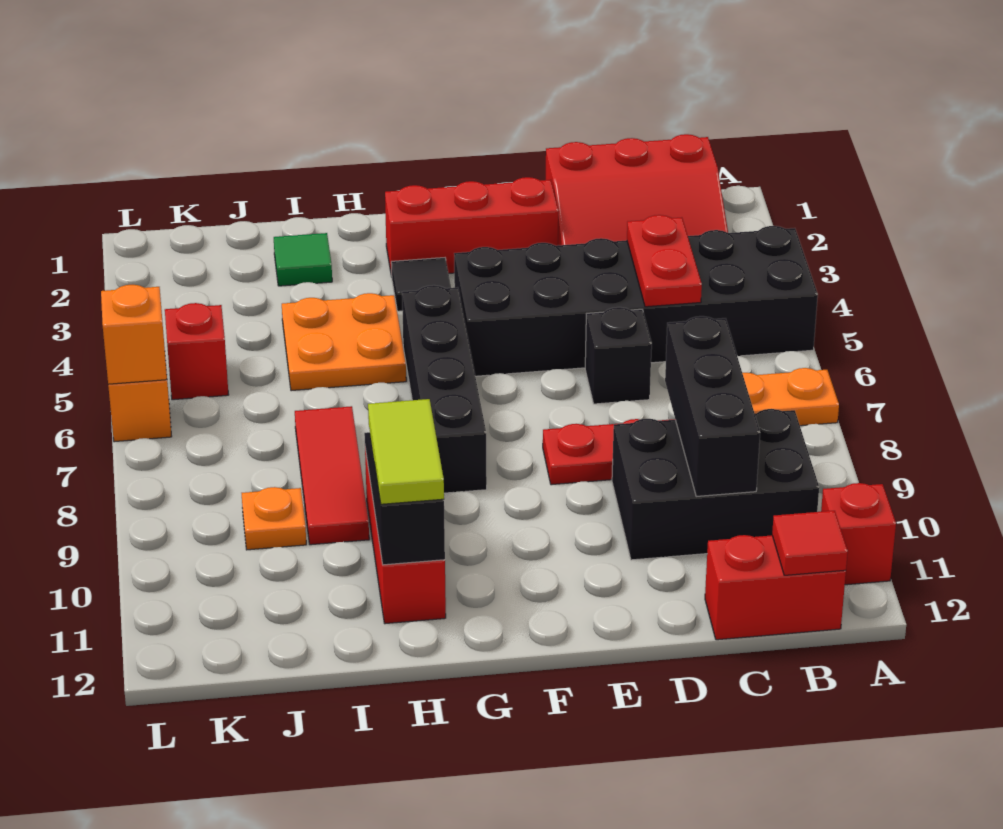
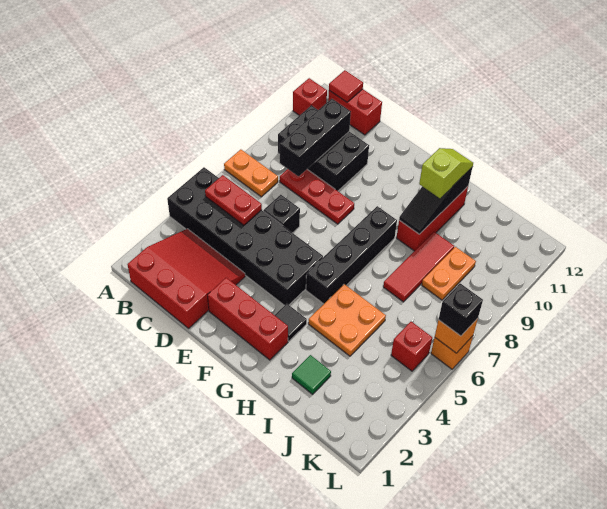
red plate C4:C5 level 2 -> red plate B5:C5 level 2
lime tile H10:H11 level 3 -> lime slope H10:H11 level 3 top 10
orange plate J9 level 1 -> orange plate J8:J9 level 1
none -> black brick L6 level 3

